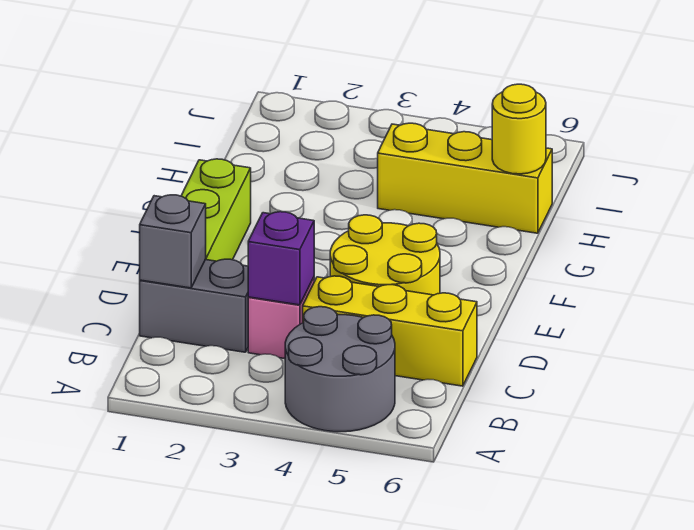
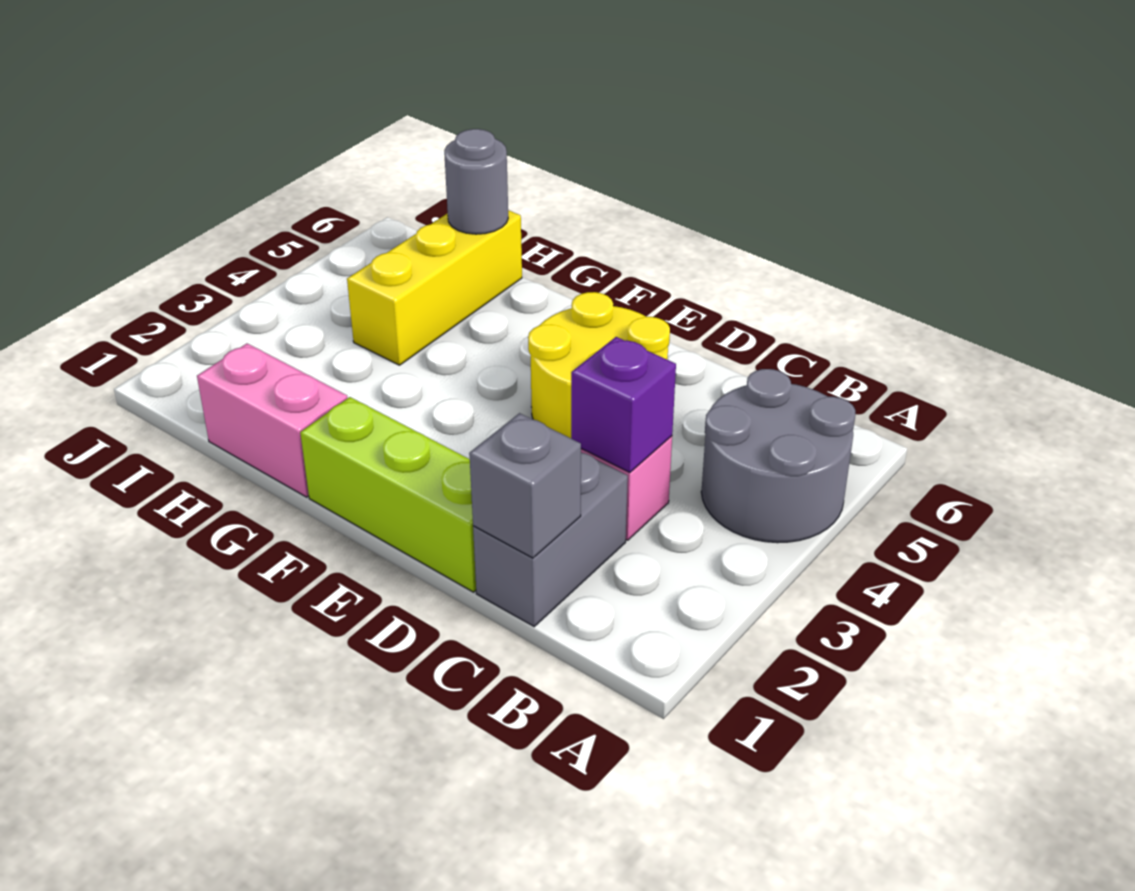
yellow brick C4:C6 level 1 -> none
none -> pink brick G1:H1 level 1
yellow round brick H6 level 2 -> grey round brick H6 level 2

